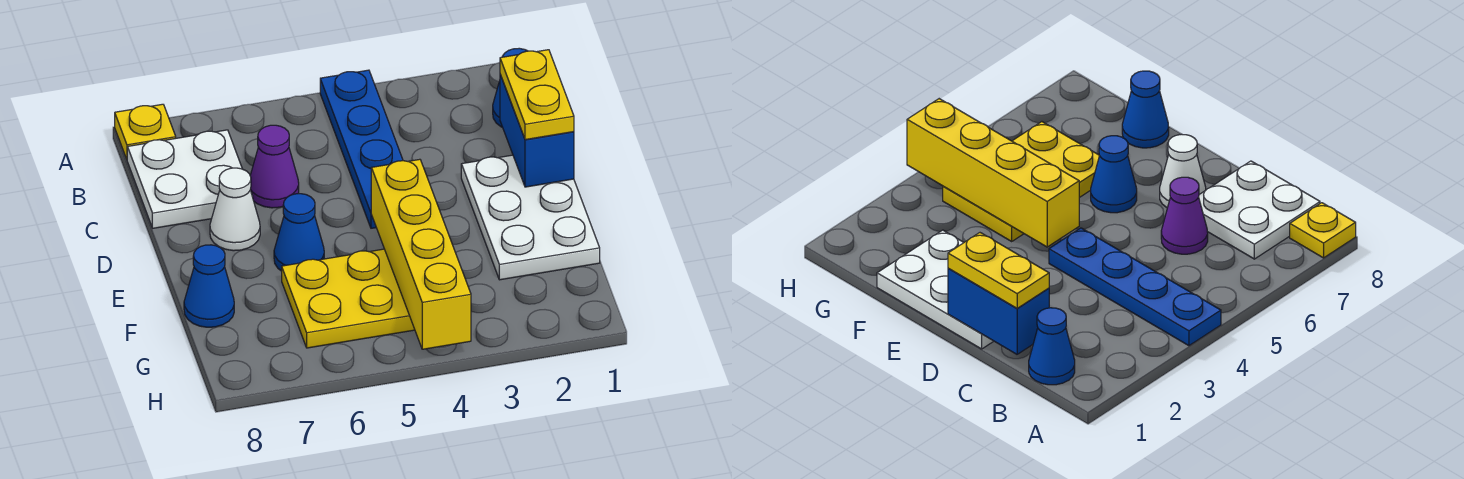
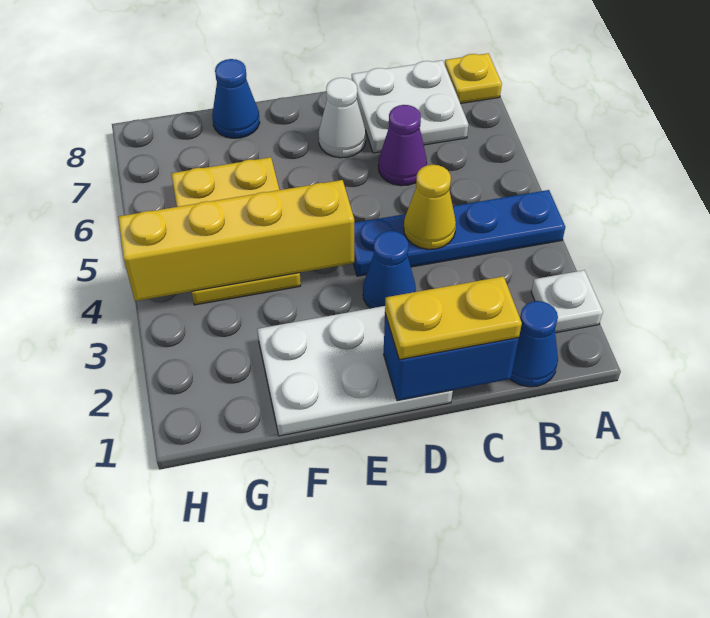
none -> white plate A2 level 1
none -> yellow cone C4 level 2
blue cone E6 level 1 -> blue cone D3 level 1

